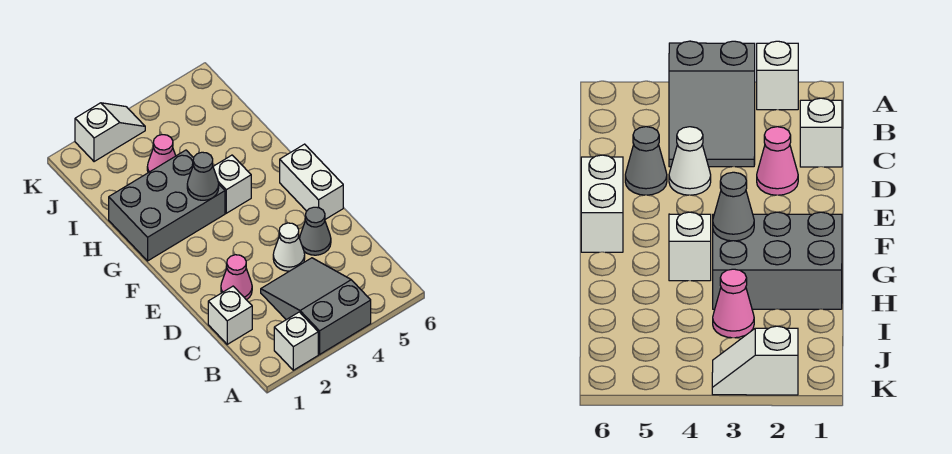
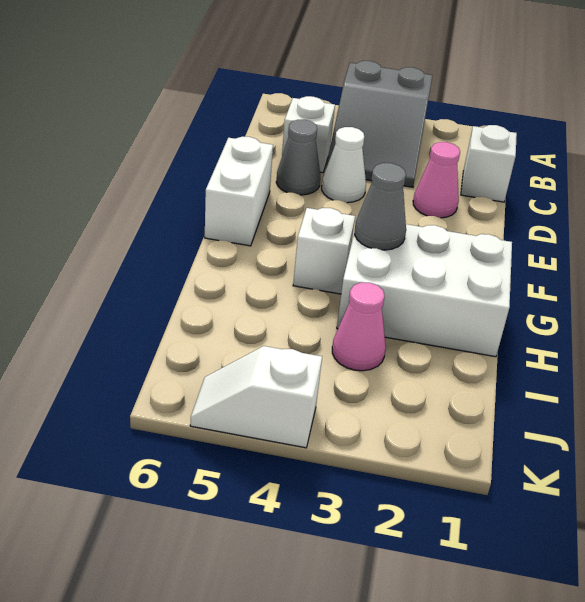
white brick A2 level 1 -> white brick C5 level 1
grey brick G1:H3 level 1 -> white brick G1:H3 level 1
white slope K2:K3 level 1 top 2 -> white slope K4:K5 level 1 top 4

